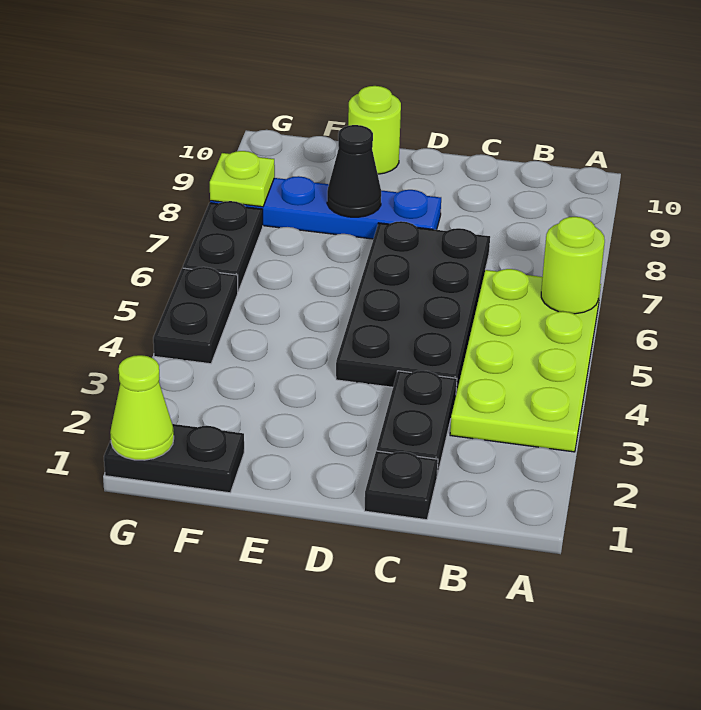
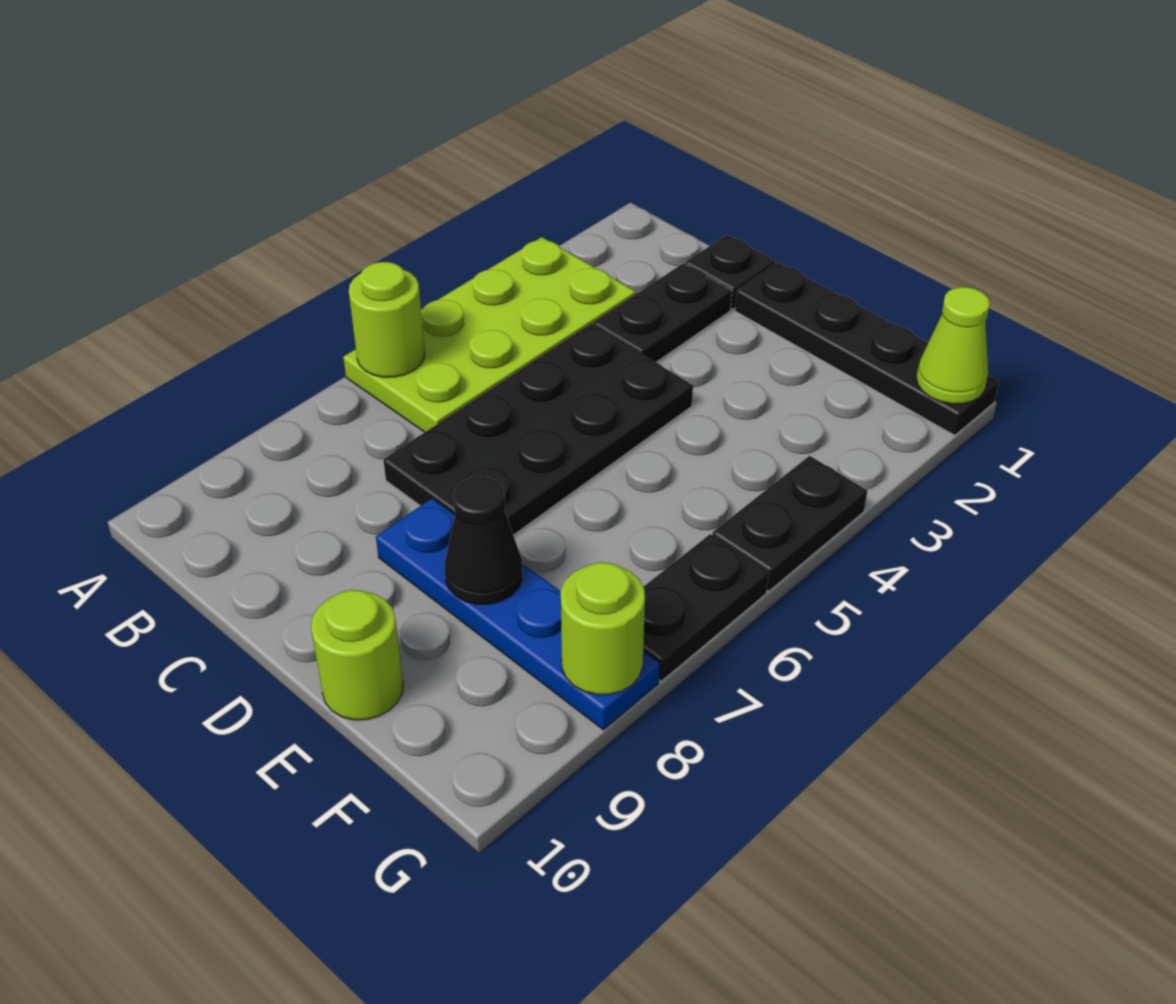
black plate F1:G1 level 1 -> black plate D1:G1 level 1
lime plate G8 level 2 -> lime round brick G8 level 2

